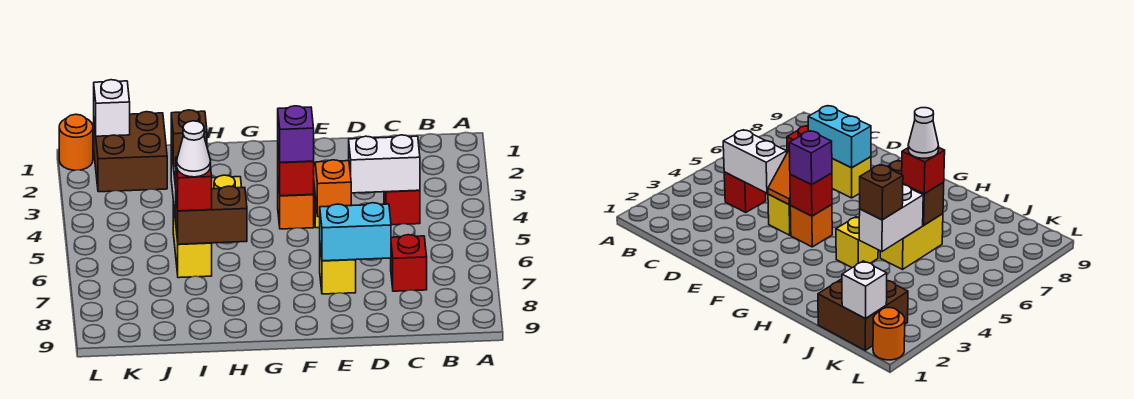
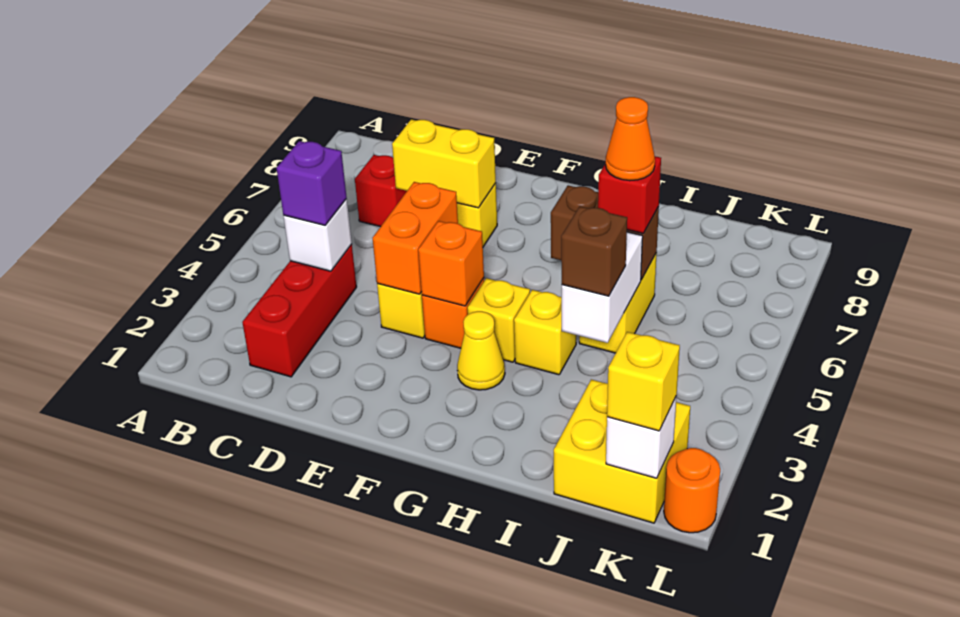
red brick C4 level 1 -> red brick C2:C4 level 1
white brick C4:D4 level 2 -> white brick C4 level 2
cyan brick D7:E7 level 2 -> yellow brick D7:E7 level 2
orange slope E4:E5 level 2 top 5 -> orange brick E4:E5 level 2
red brick F4 level 2 -> orange brick F4 level 2
purple brick F4 level 3 -> purple brick C4 level 3
none -> yellow cone G3 level 1
none -> yellow brick G4 level 1
white cone I6 level 4 -> orange cone I6 level 4
brown brick J1:K2 level 1 -> yellow brick J1:K2 level 1
none -> yellow brick K1 level 3

